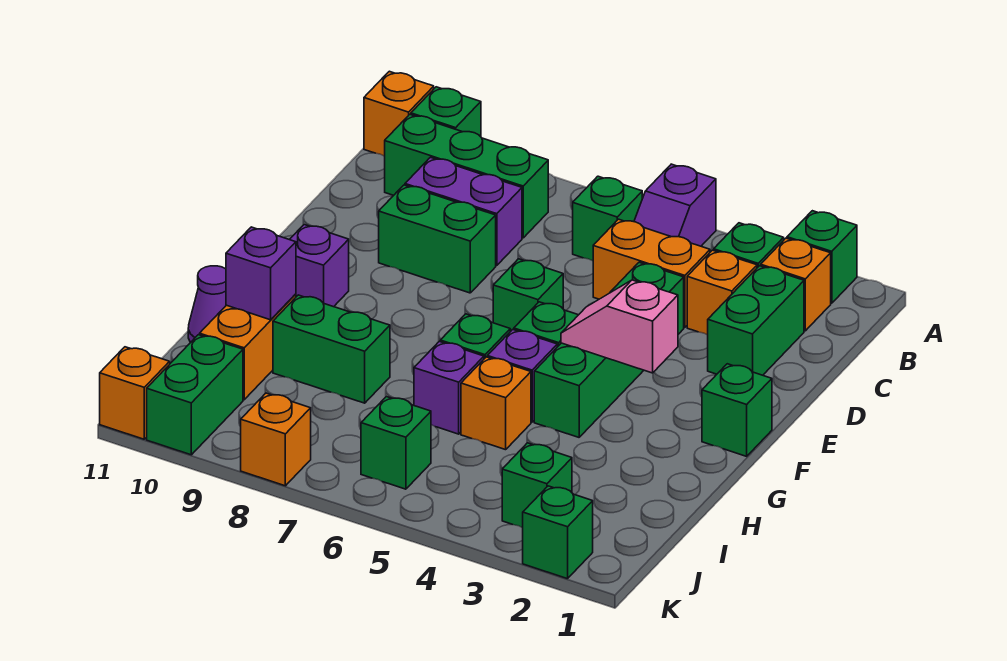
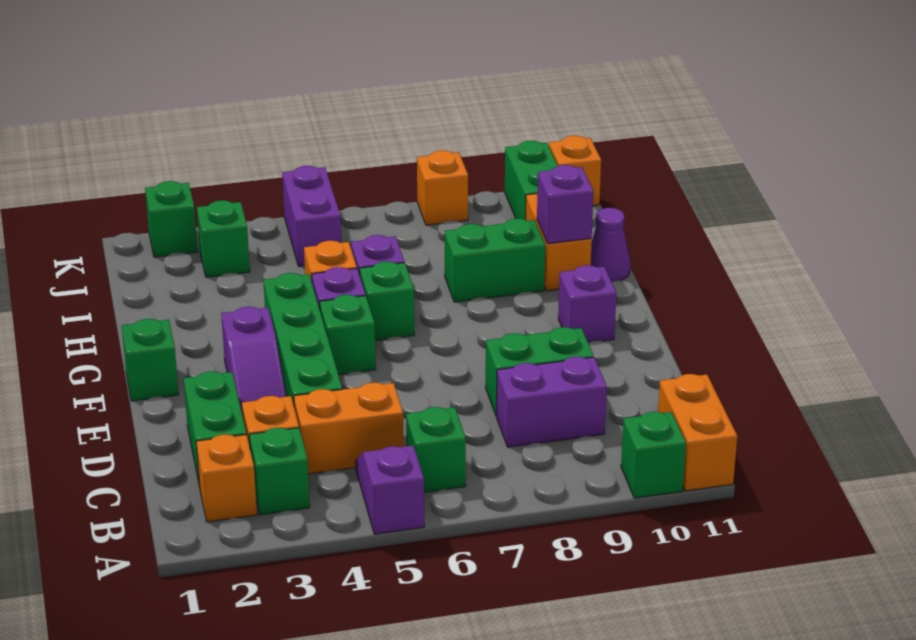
green brick A2 level 1 -> none
orange brick A11 level 1 -> orange brick A11:B11 level 1
green brick B8:B10 level 1 -> none
none -> purple slope D3:F3 level 1 top F
green brick E6 level 1 -> none
pink slope F3:F4 level 2 top 3 -> none
none -> purple brick J5:K5 level 1
green brick J6 level 1 -> none

